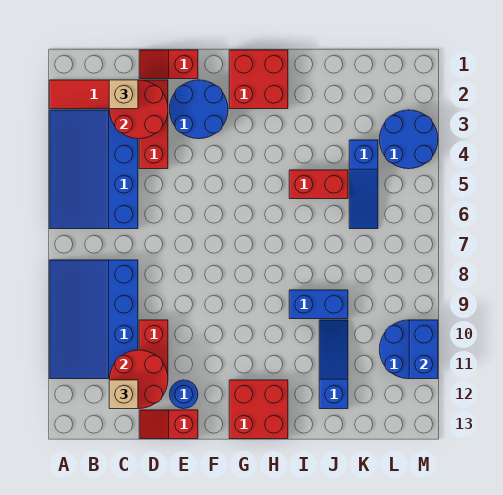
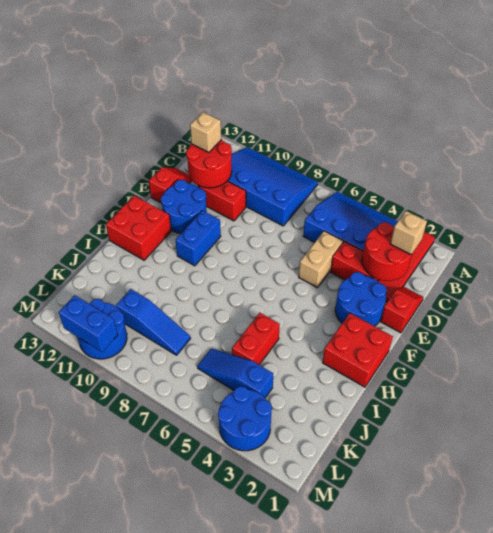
none -> tan brick D5:E5 level 1
blue round brick E12 level 1 -> blue round brick E11:F12 level 1
blue brick I9:J9 level 1 -> blue brick F10:G10 level 1
blue slope J10:J12 level 1 top 12 -> blue slope K8:K10 level 1 top 10

